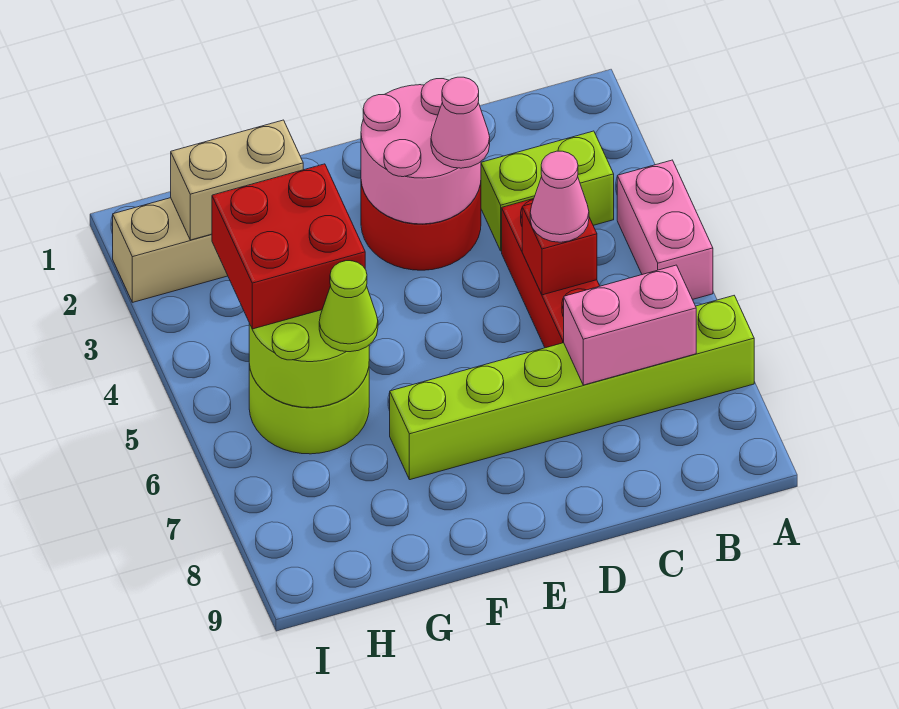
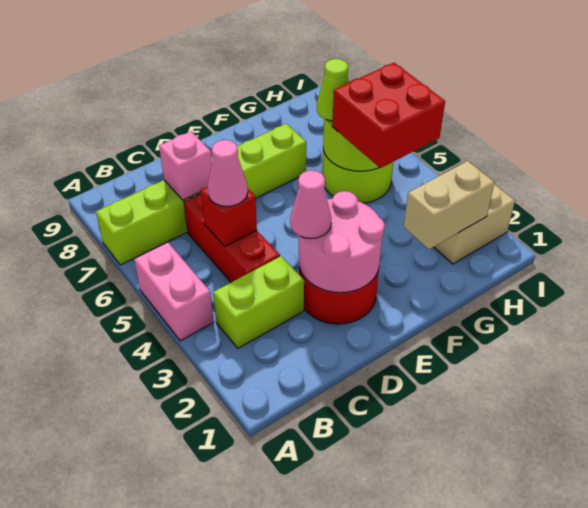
pink brick B7:C7 level 2 -> pink brick C7 level 2

